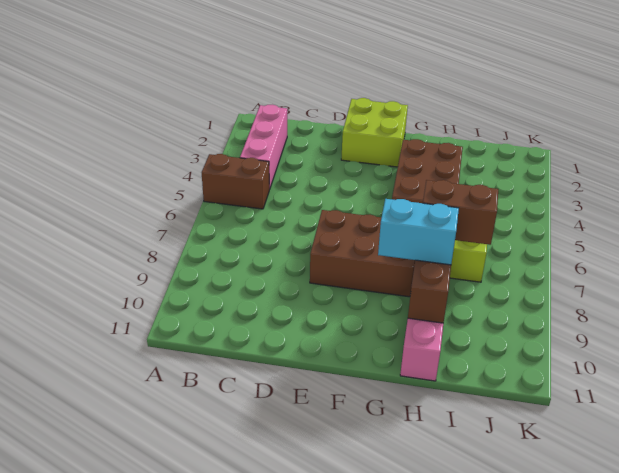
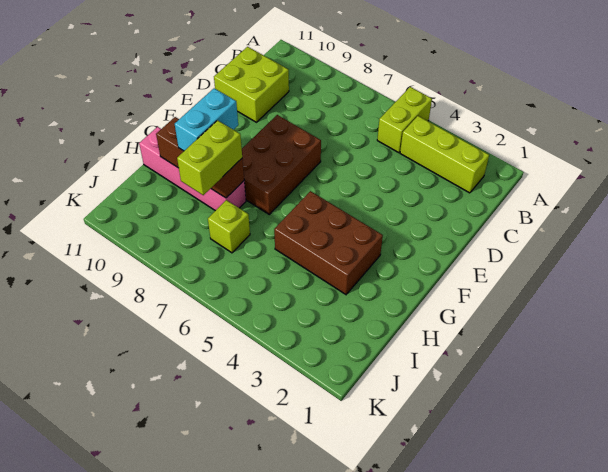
brown brick A5:B5 level 1 -> lime brick A5:B5 level 1
pink brick B2:B4 level 1 -> lime brick B2:B4 level 1
lime brick E1:F2 level 1 -> lime brick C10:D11 level 1
brown brick H8:I8 level 3 -> lime brick H8:I8 level 3

